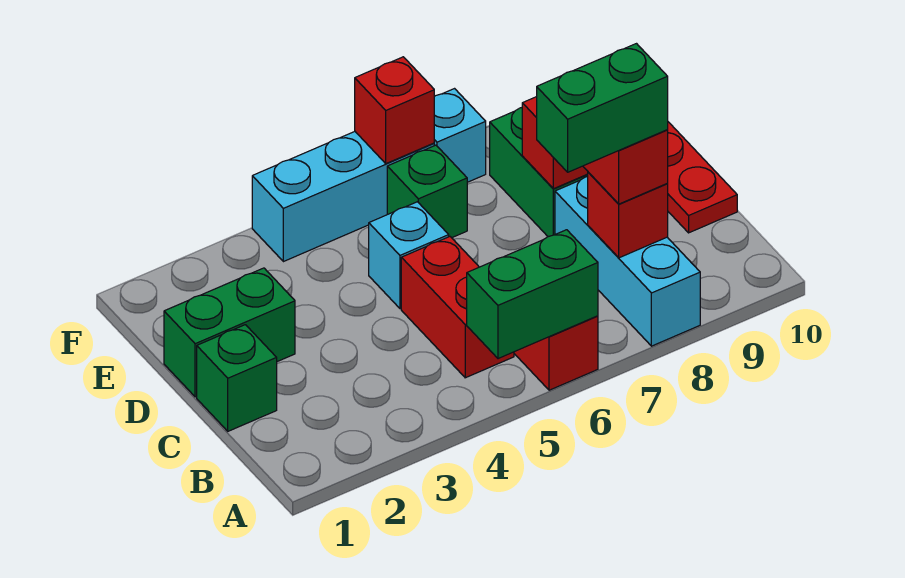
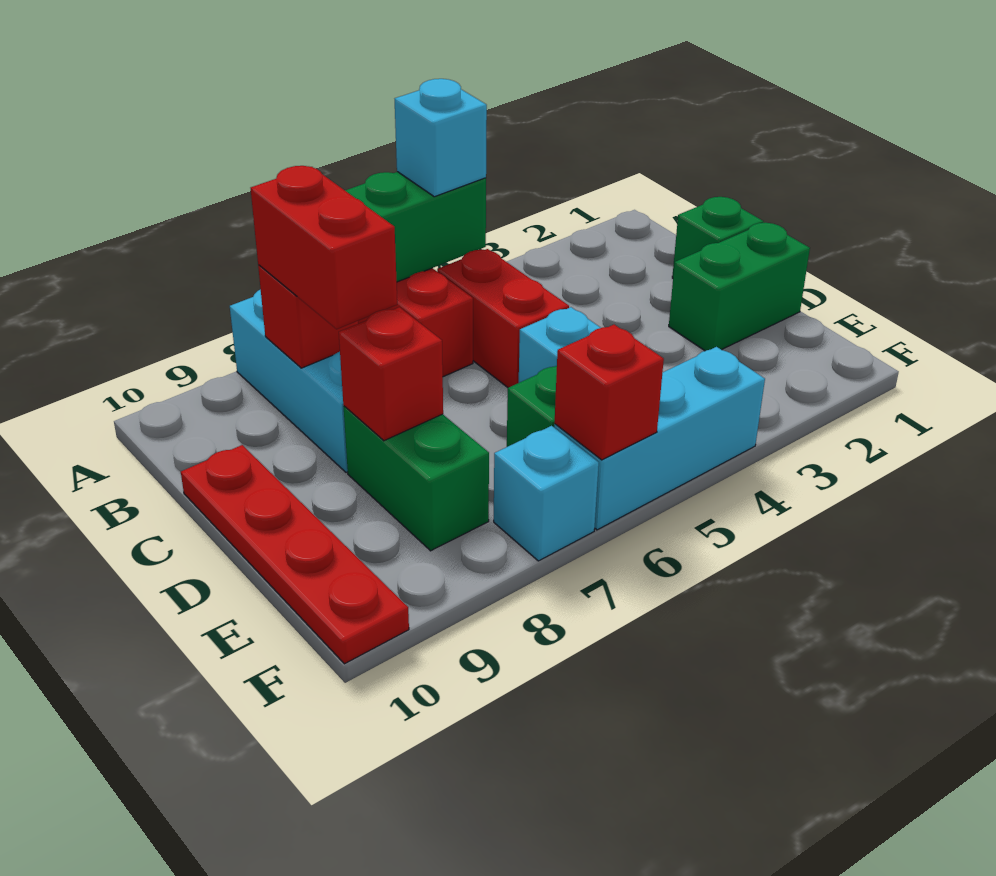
none -> cyan brick A5 level 3
green brick B7:B8 level 4 -> none

